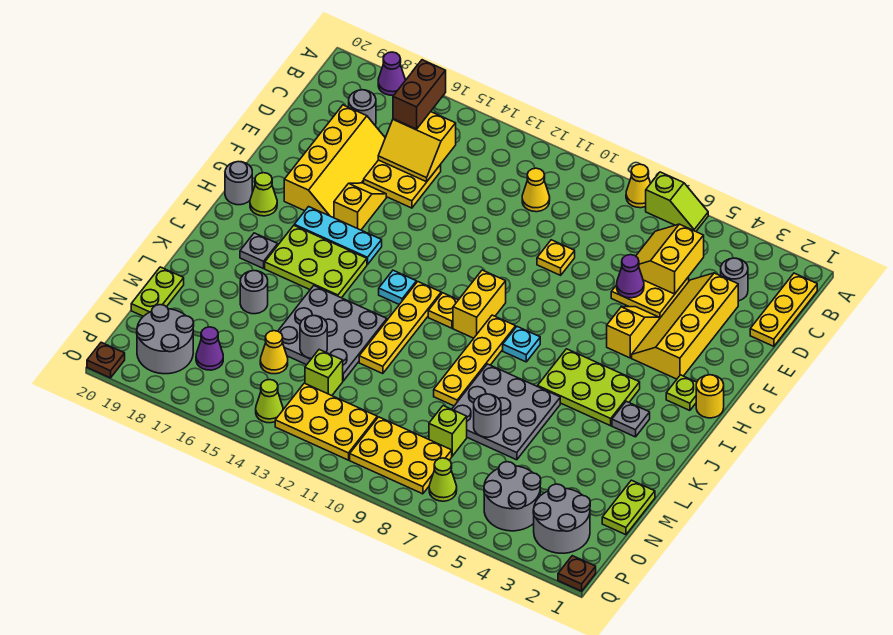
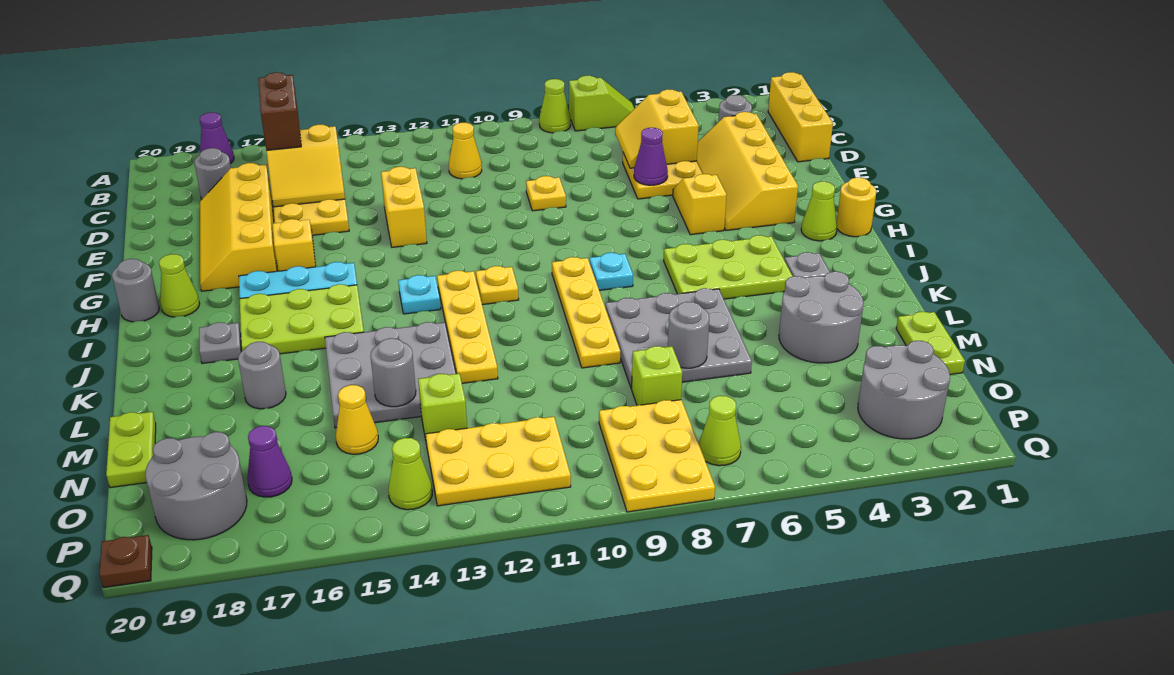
yellow cone A8 level 1 -> lime cone A8 level 1
yellow plate B1:D1 level 1 -> yellow brick B1:D1 level 1
yellow slope D17:G18 level 1 top 18 -> yellow slope D17:G18 level 1 top 17
lime plate H2 level 1 -> lime cone H2 level 1
yellow brick H10:I10 level 1 -> yellow brick E13:F13 level 1
grey round brick O4:P5 level 1 -> grey round brick L3:M4 level 1
yellow plate O8:P10 level 1 -> yellow plate O8:Q9 level 1
brown plate Q1 level 1 -> none

